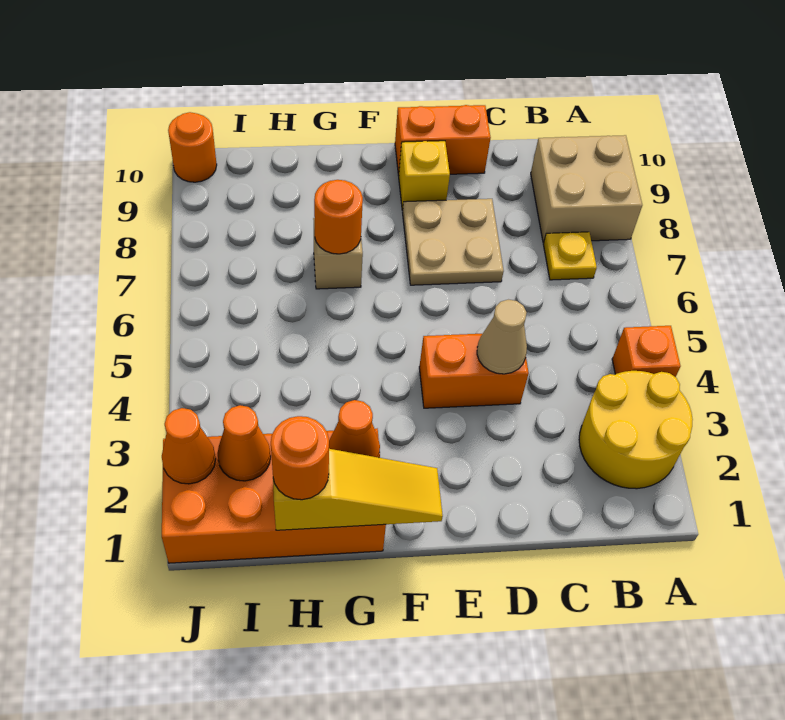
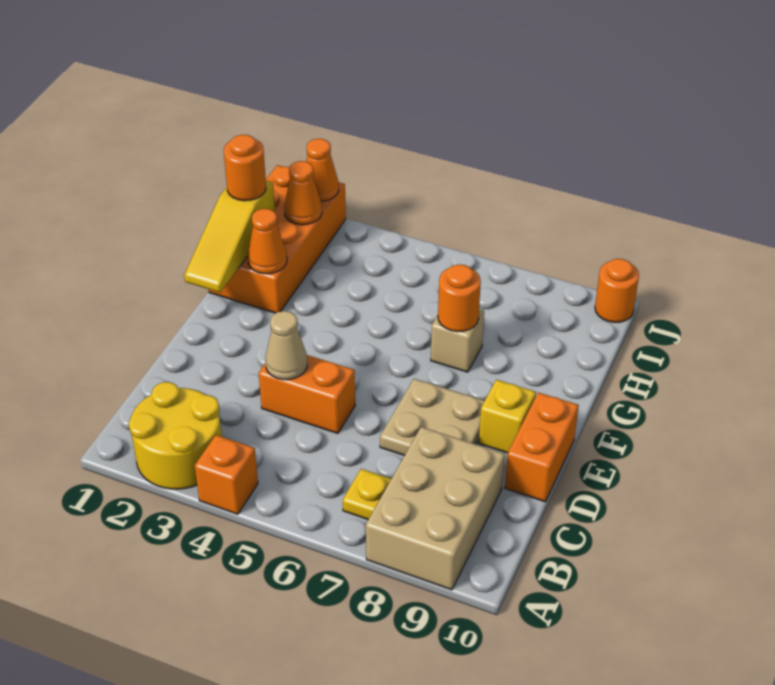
tan brick A8:B9 level 1 -> tan brick A8:C9 level 1
orange brick D4:E4 level 1 -> orange brick D4:D5 level 1

